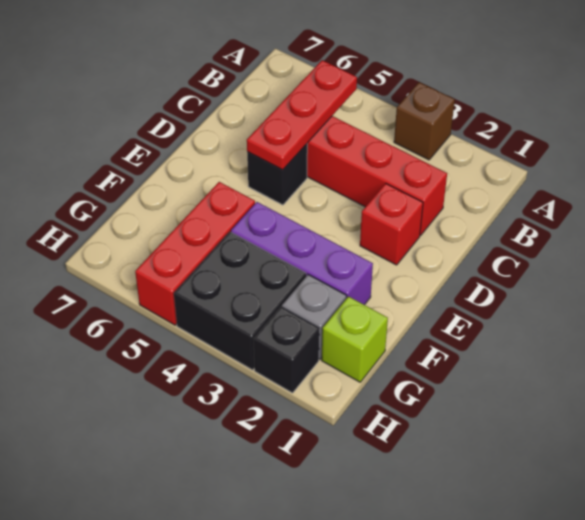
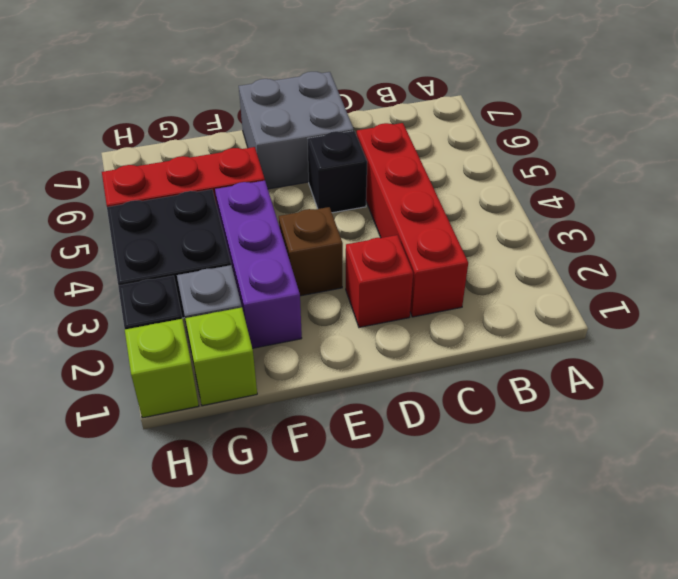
brown brick A3 level 1 -> brown brick E3 level 1
red plate B5:D5 level 2 -> none
none -> grey brick D6:E7 level 1
none -> lime brick H1 level 1

